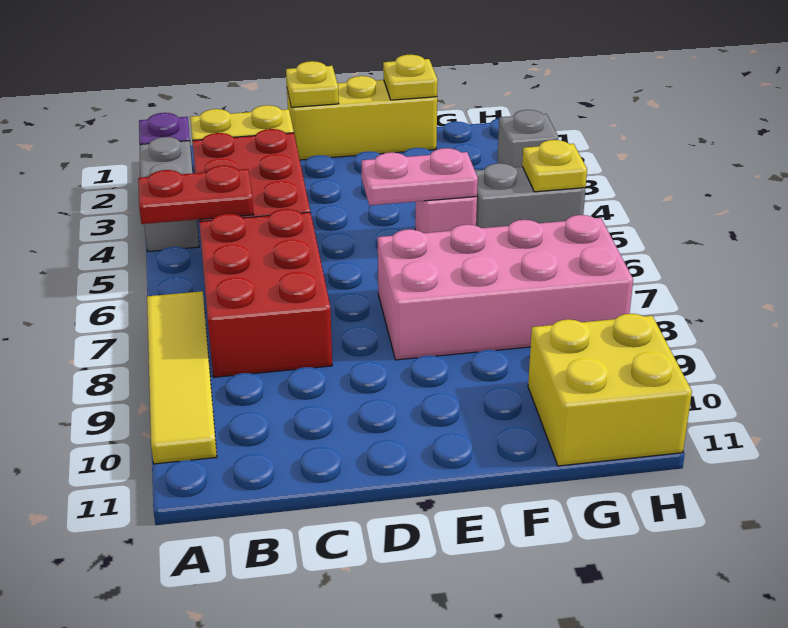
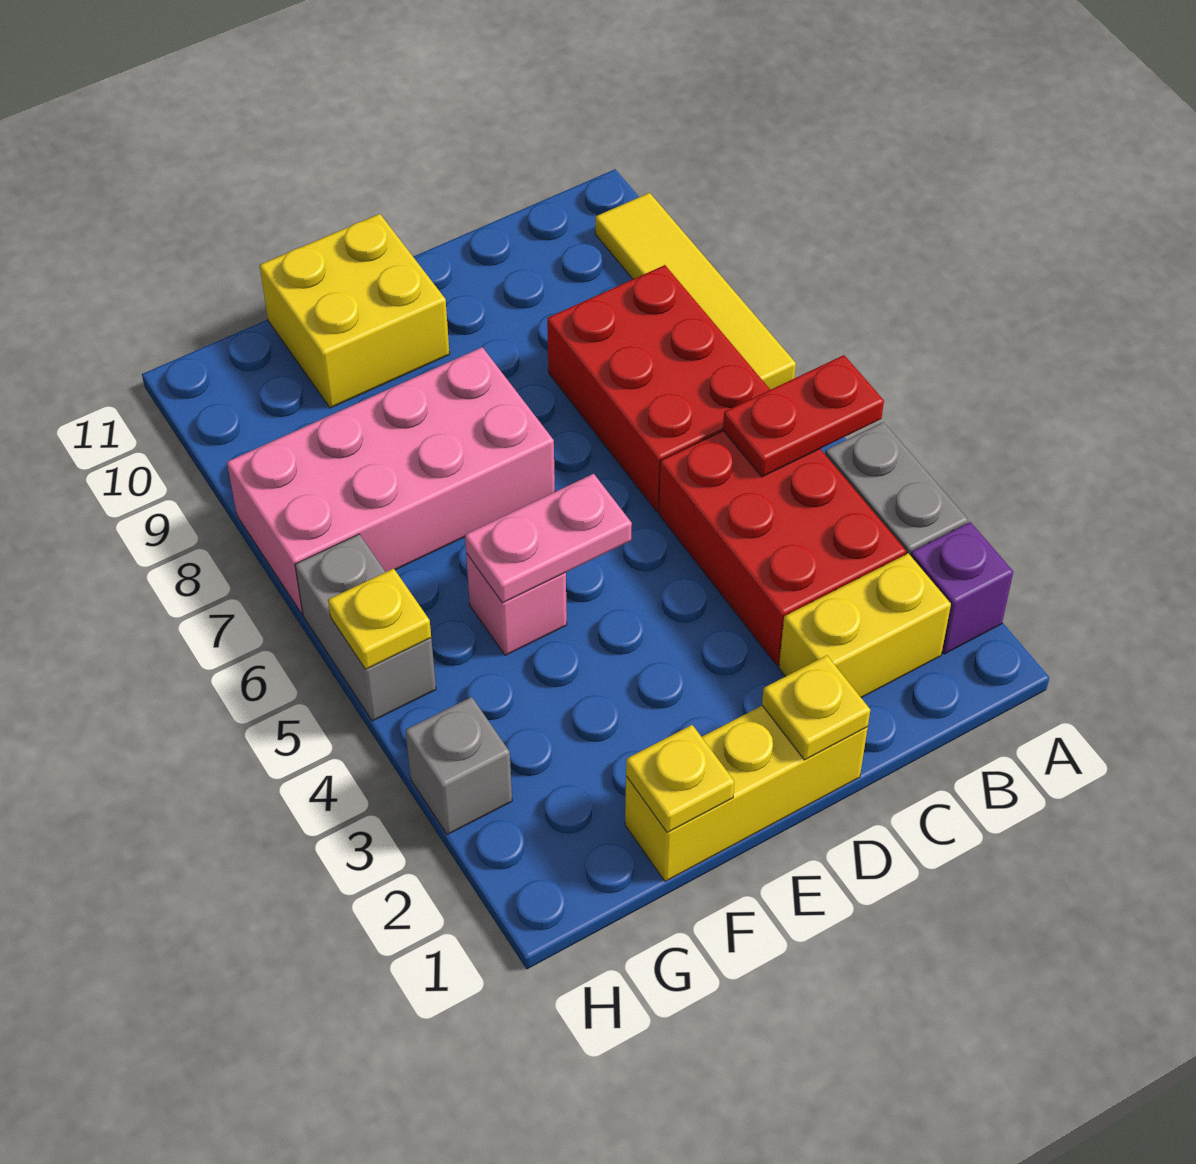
grey brick G5:H5 level 1 -> grey brick H5:H6 level 1
yellow brick G10:H11 level 1 -> yellow brick E10:F11 level 1

